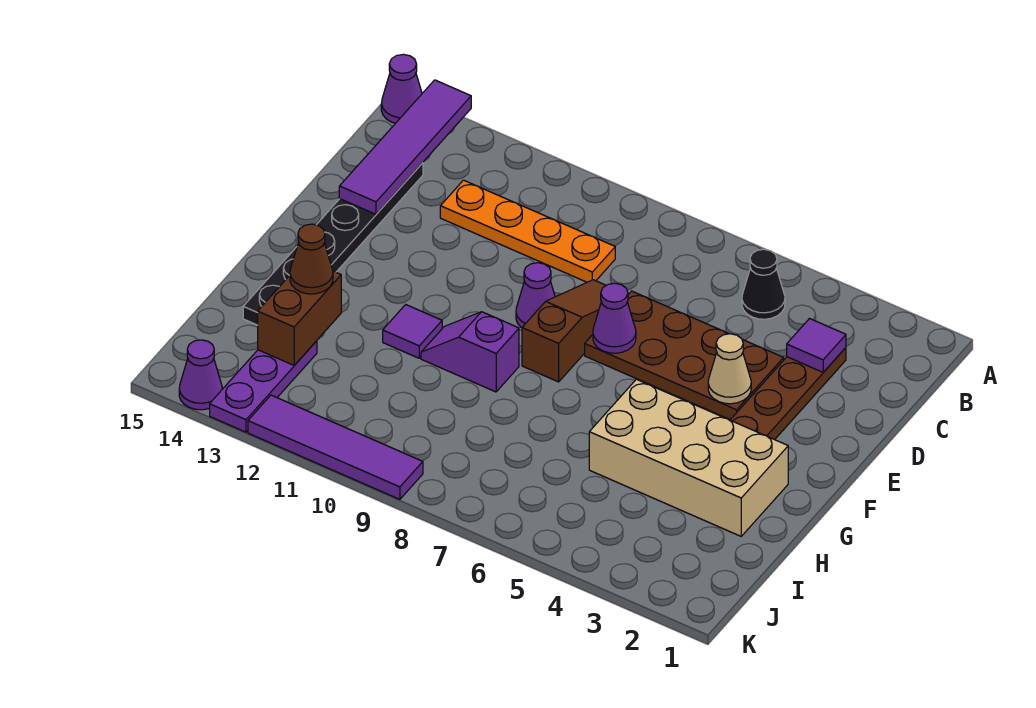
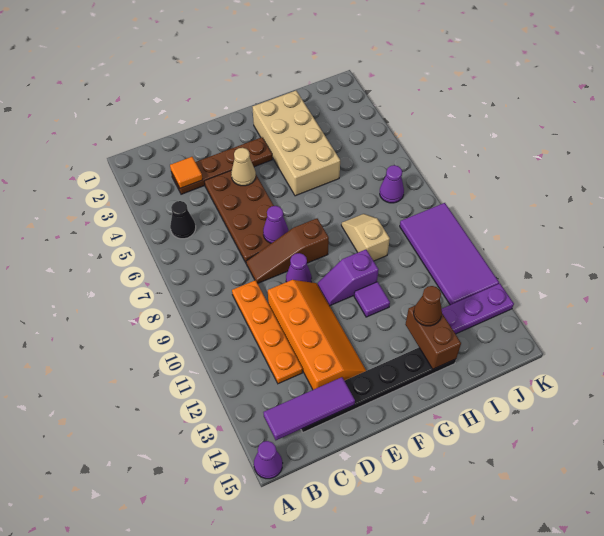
purple tile A14:D14 level 2 -> purple tile B14:D14 level 2
purple tile C3 level 2 -> orange tile C3 level 2
none -> orange slope D10:E13 level 1 top D
purple slope G9:G10 level 1 top 9 -> purple slope F10:G10 level 1 top G
none -> tan slope H8:H9 level 1 top 9
brown brick H13:I13 level 2 -> brown brick H13:H14 level 2
purple tile K9:K12 level 1 -> purple tile J9:K12 level 1
purple cone K14 level 1 -> purple cone J7 level 1

